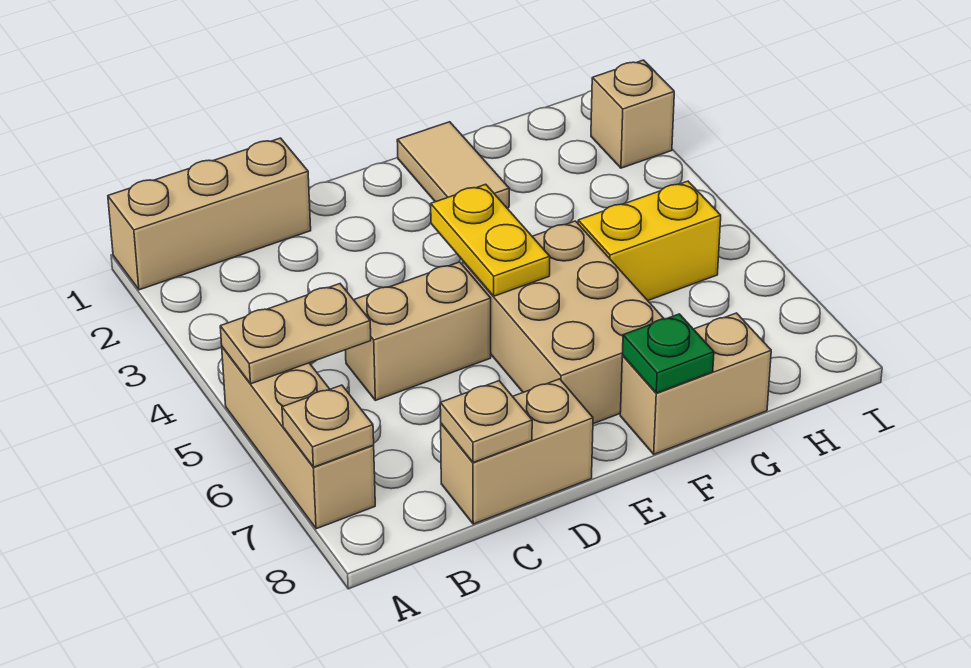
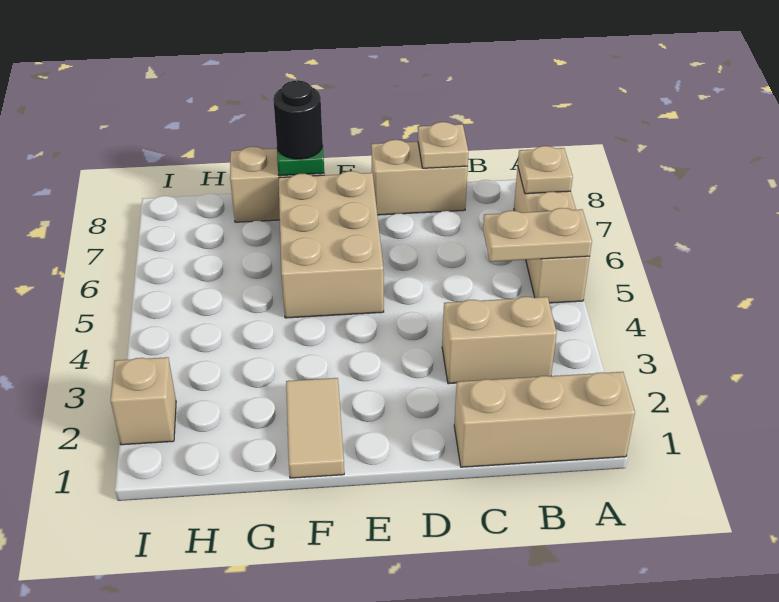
tan brick C5:D5 level 1 -> tan brick B3:C3 level 1
yellow plate E4:E5 level 2 -> none
none -> black round brick F8 level 3
yellow brick G5:H5 level 1 -> none

